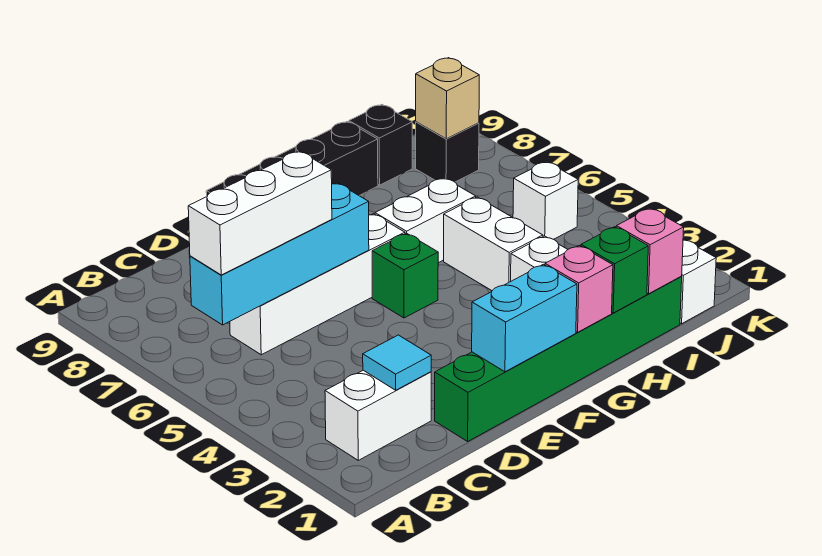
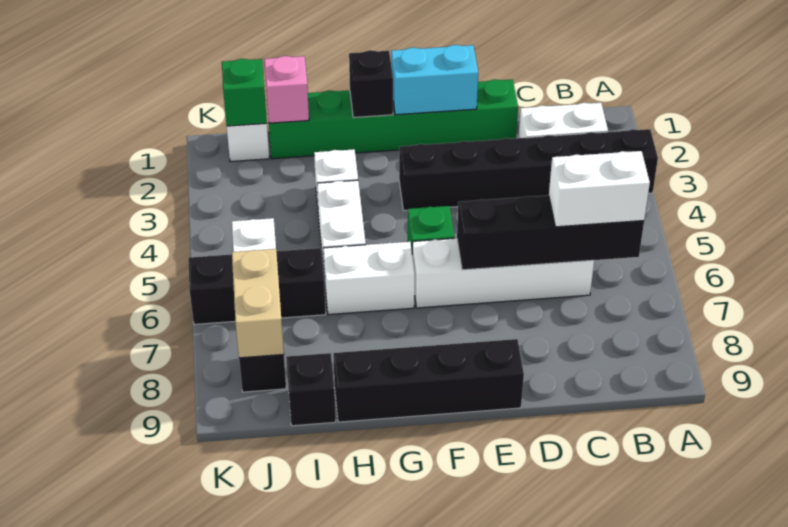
none -> black brick A3:F3 level 1
cyan brick B6:E6 level 2 -> black brick B6:E6 level 2
white brick B6:D6 level 3 -> white brick B6:C6 level 3
cyan tile C2 level 2 -> none
pink brick G1 level 2 -> black brick G1 level 2
green brick H1 level 2 -> green brick J1 level 2
none -> black brick I6:K6 level 1
tan brick J8 level 2 -> tan brick J7:J8 level 2

